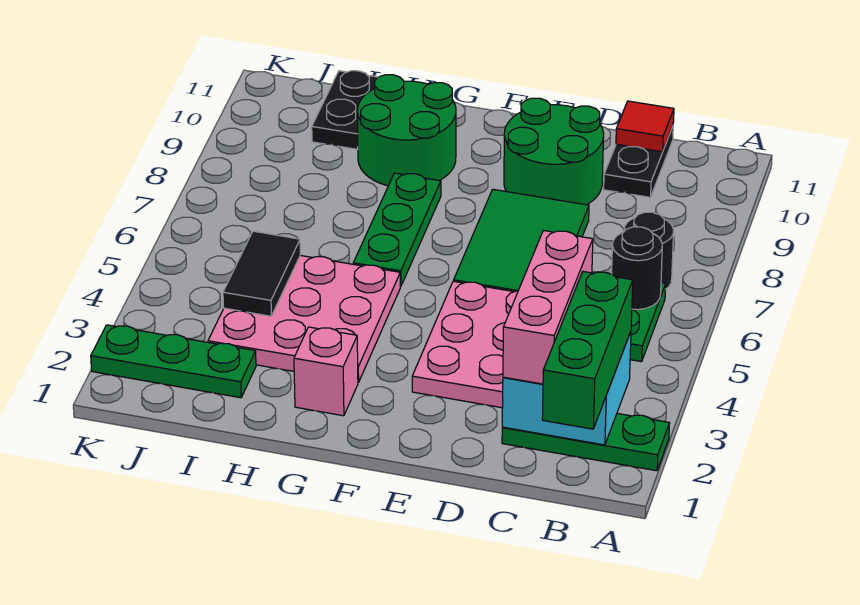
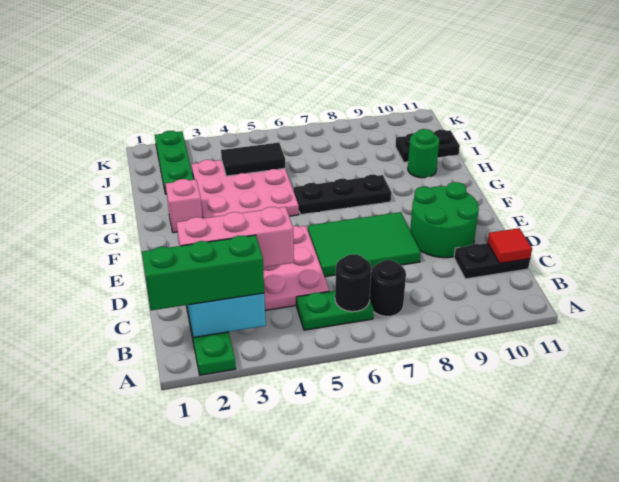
green plate G6:G8 level 1 -> black plate G6:G8 level 1
green round brick G9:H10 level 1 -> green round brick H10 level 1

